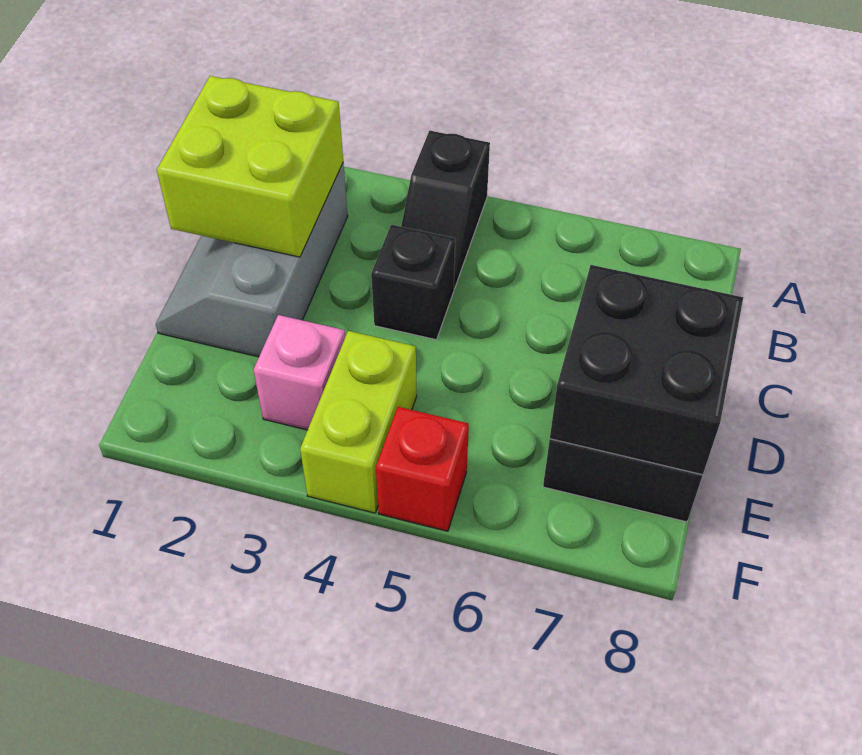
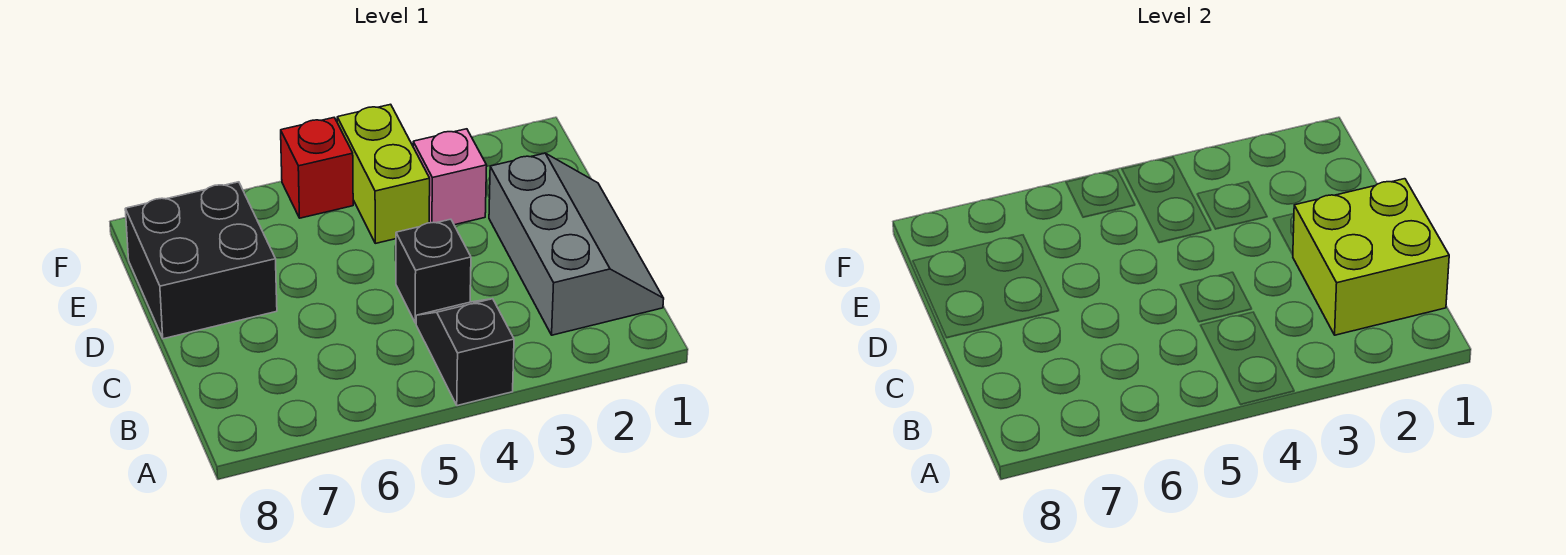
black brick D7:E8 level 2 -> none

